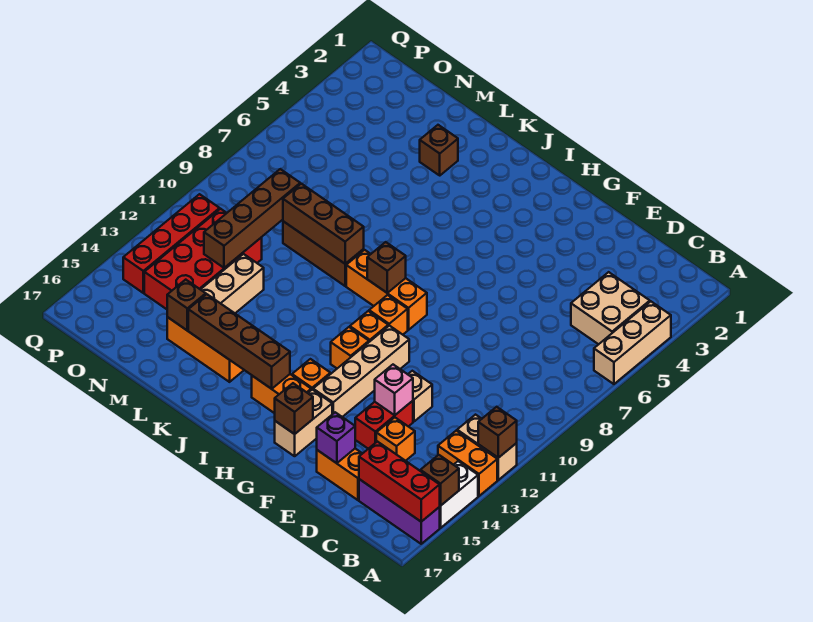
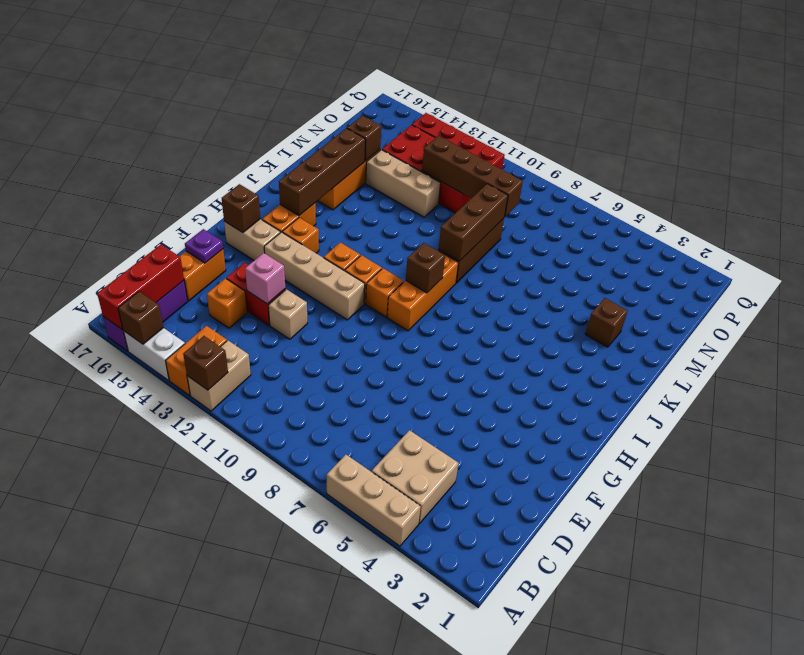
purple brick E16 level 2 -> purple plate E16 level 2

